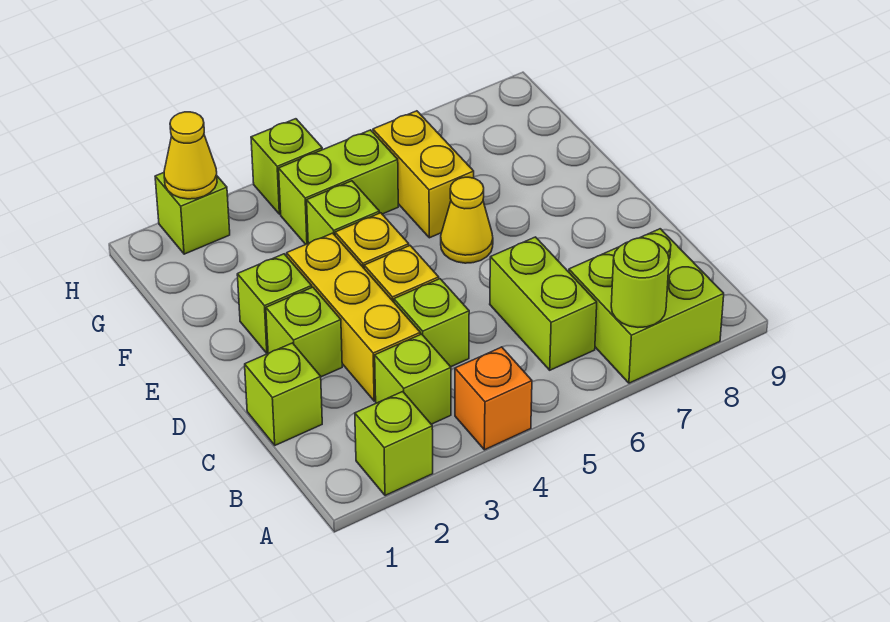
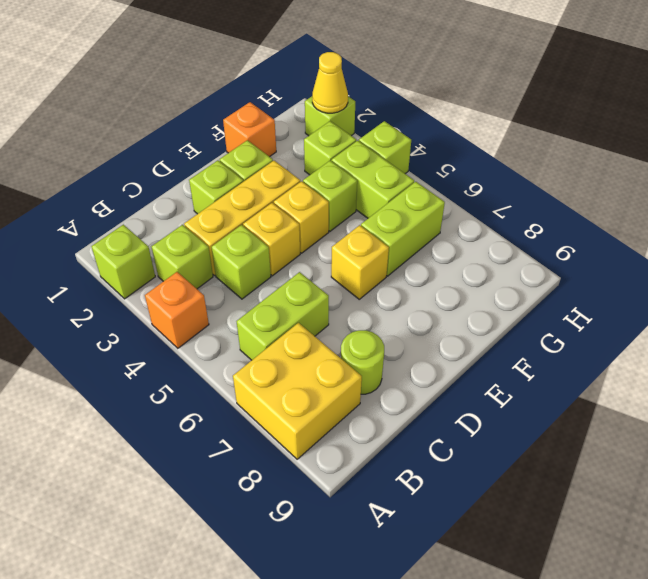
lime brick A7:B8 level 1 -> yellow brick A7:B8 level 1
lime round brick A7 level 2 -> lime round brick C8 level 1
lime brick C1 level 1 -> lime brick G3 level 1
yellow cone E6 level 1 -> yellow brick E6 level 1
none -> orange brick F1 level 1
yellow brick F6:G6 level 1 -> lime brick F6:G6 level 1

